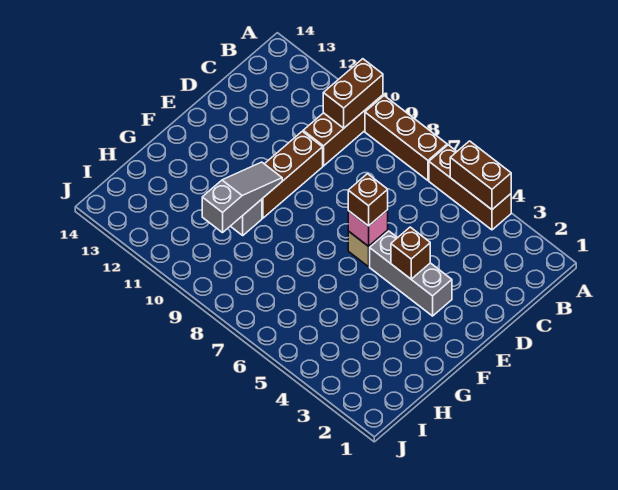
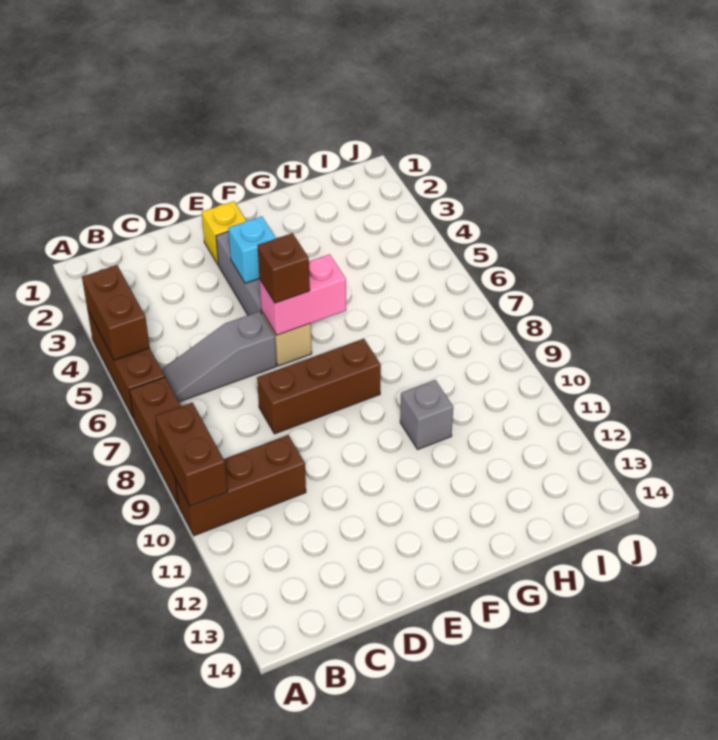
brown brick A10:B10 level 2 -> brown brick A9:A10 level 2
brown brick D10:F10 level 1 -> brown brick D8:F8 level 1
none -> yellow brick E2 level 1
brown brick E4 level 2 -> cyan brick E4 level 2
pink brick E6 level 2 -> pink brick E6:F6 level 2
grey slope F10:H10 level 2 top H -> grey slope B6:D6 level 1 top D

